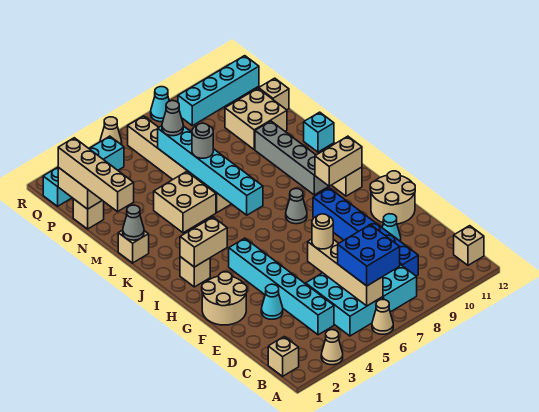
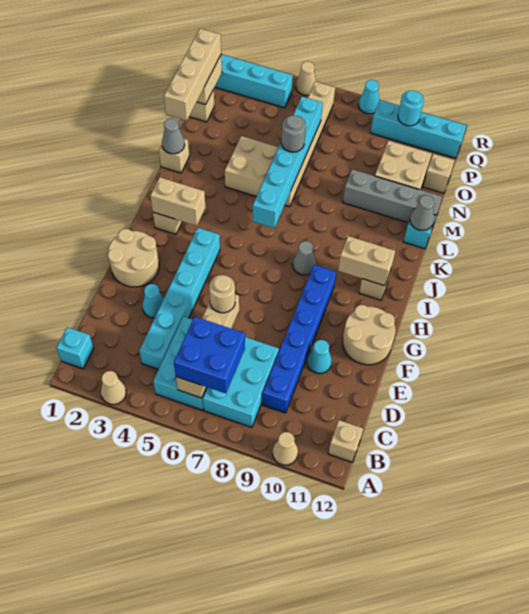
tan cone A6 level 1 -> tan cone A10 level 1
tan brick B1 level 1 -> cyan brick B1 level 1
grey brick J10:M10 level 1 -> grey brick M9:M12 level 1
grey cone O6 level 3 -> grey cone L12 level 2
none -> cyan round brick Q10 level 2

